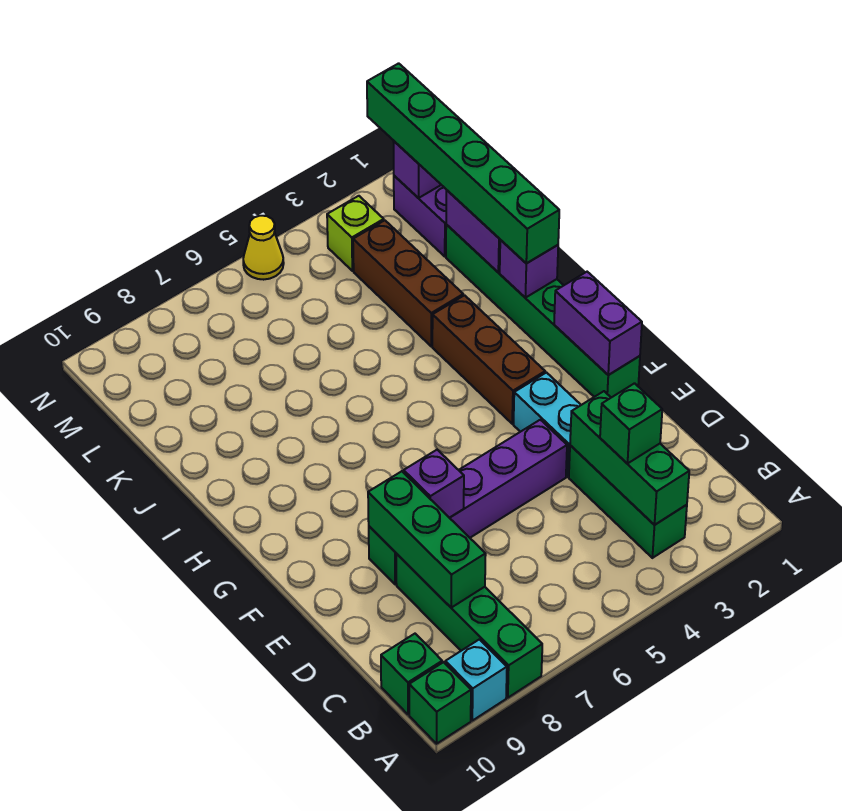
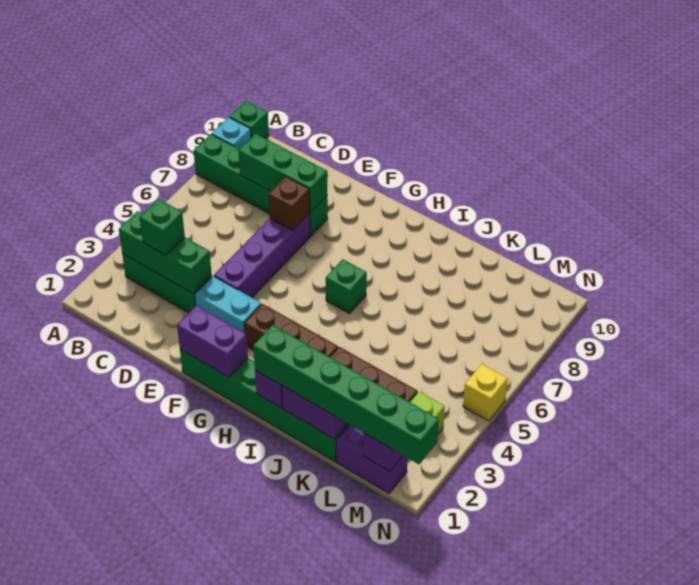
green brick B10 level 1 -> green brick H6 level 1
purple brick E7 level 2 -> brown brick E7 level 2
yellow cone N5 level 1 -> yellow brick N5 level 1

